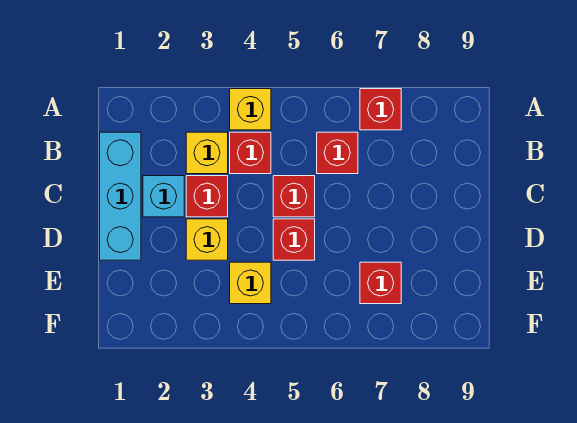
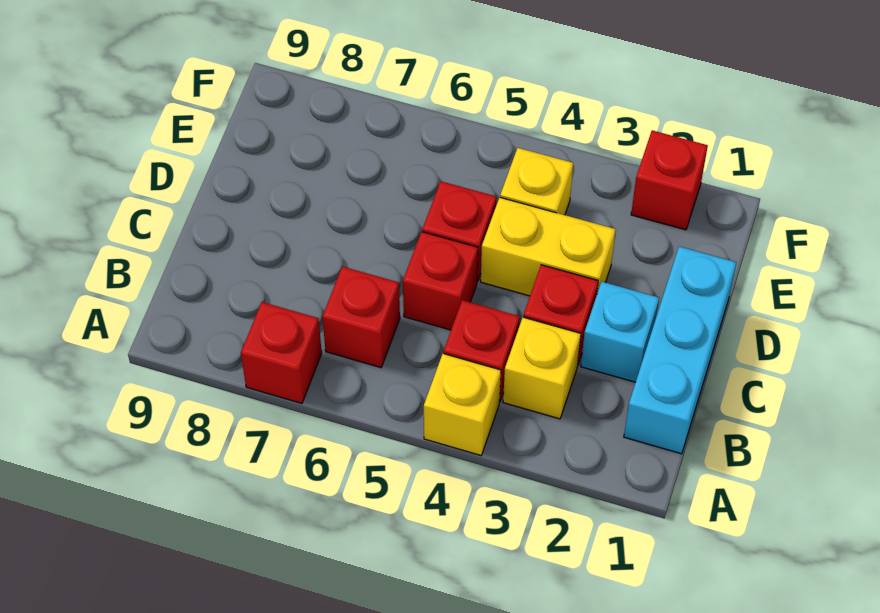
yellow brick D3 level 1 -> yellow brick D3:D4 level 1
red brick E7 level 1 -> red brick F2 level 1

